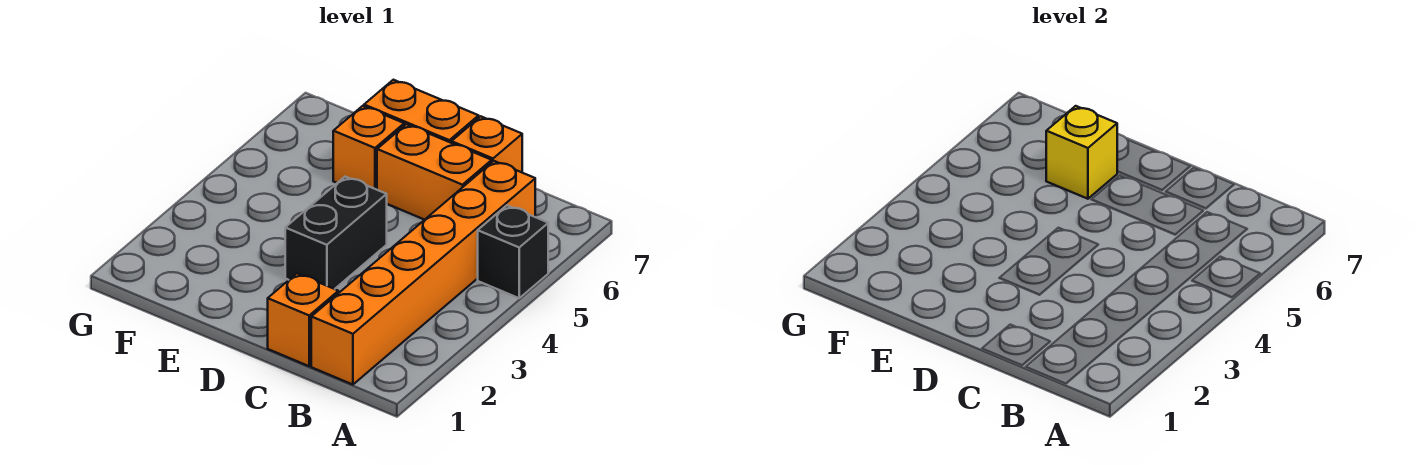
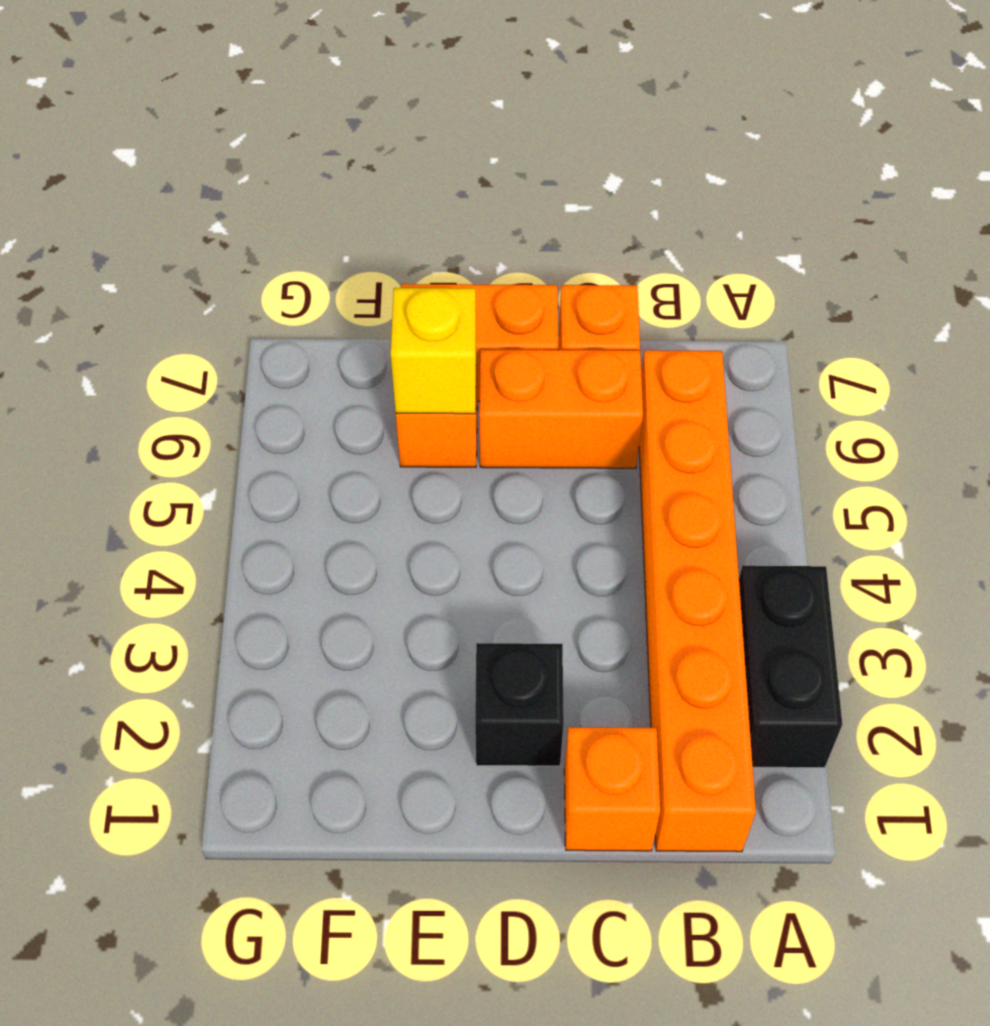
black brick A5 level 1 -> black brick D2 level 1
black brick D3:D4 level 1 -> black brick A2:A3 level 1

